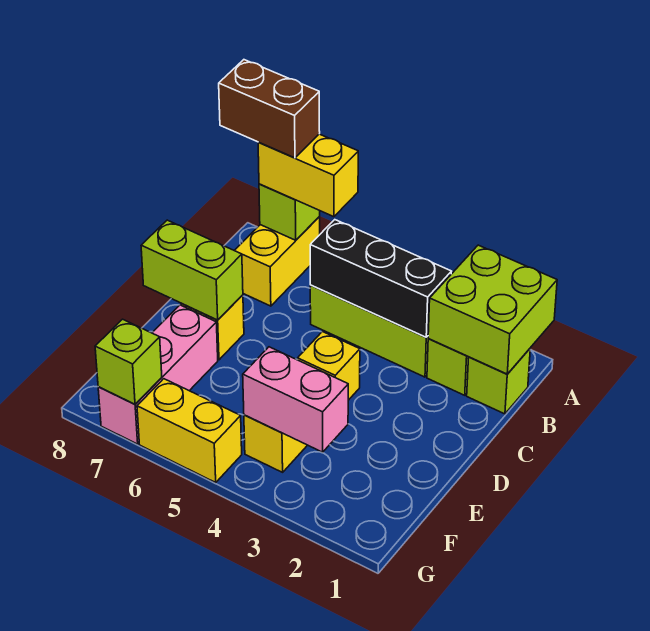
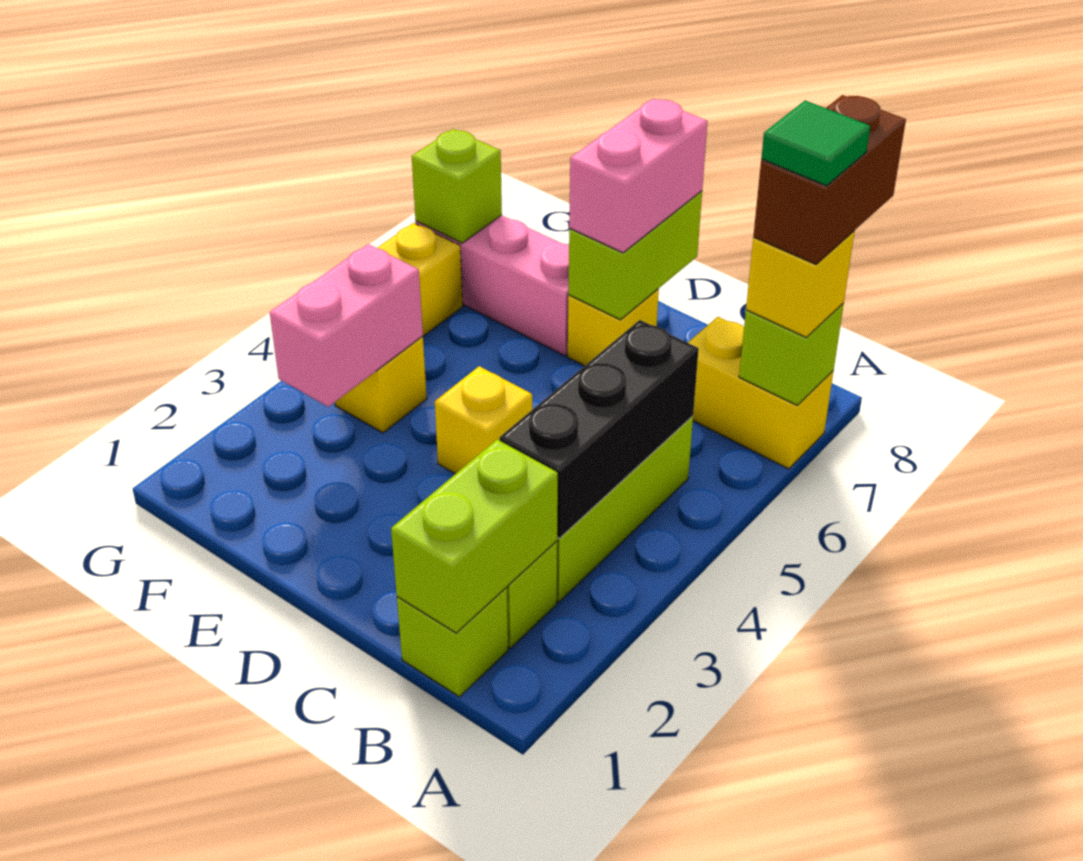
lime brick A1:B2 level 2 -> lime brick B1:B2 level 2
yellow brick A6:A7 level 3 -> yellow brick A7 level 3
none -> green tile A7 level 5
none -> pink brick D7:D8 level 3

